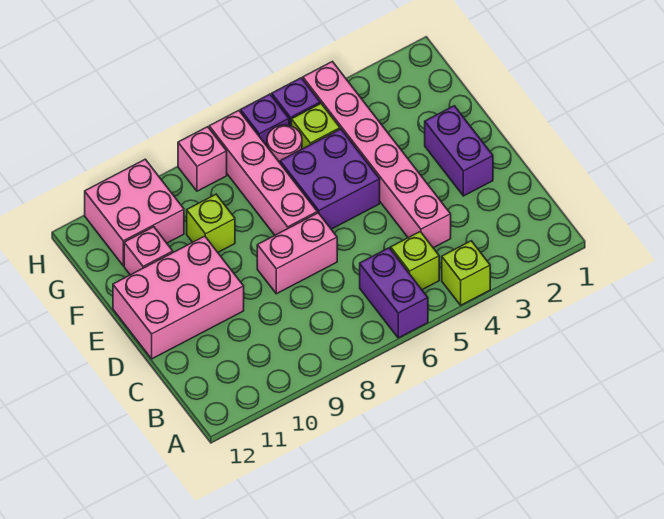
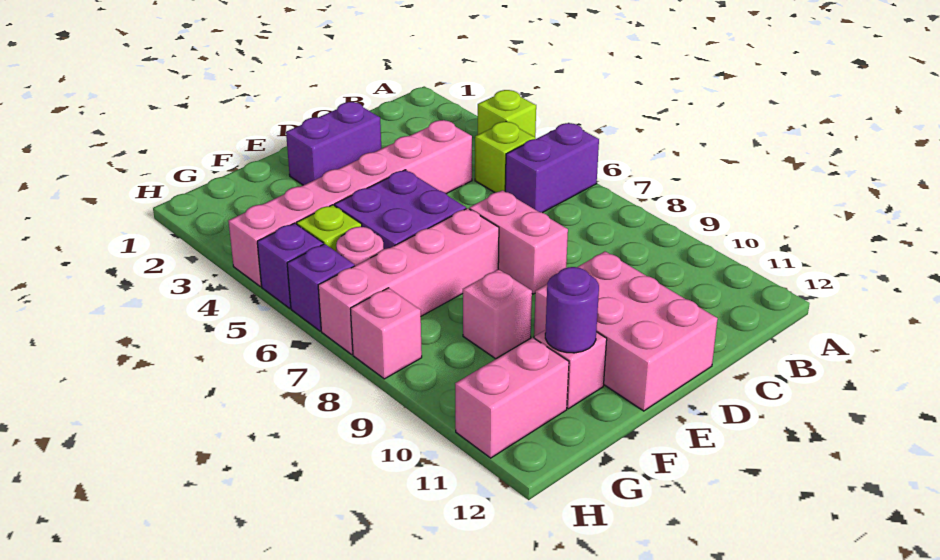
lime brick F9 level 1 -> pink brick F9 level 1
none -> purple round brick F11 level 2
pink brick G10:H11 level 1 -> pink brick G11:H11 level 1

